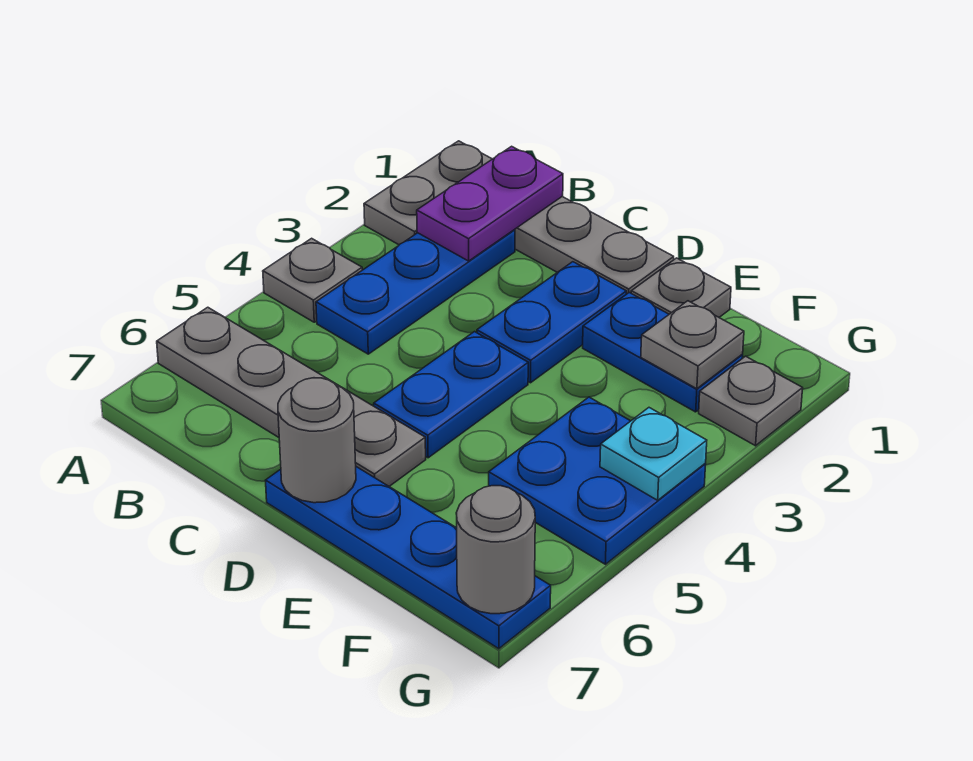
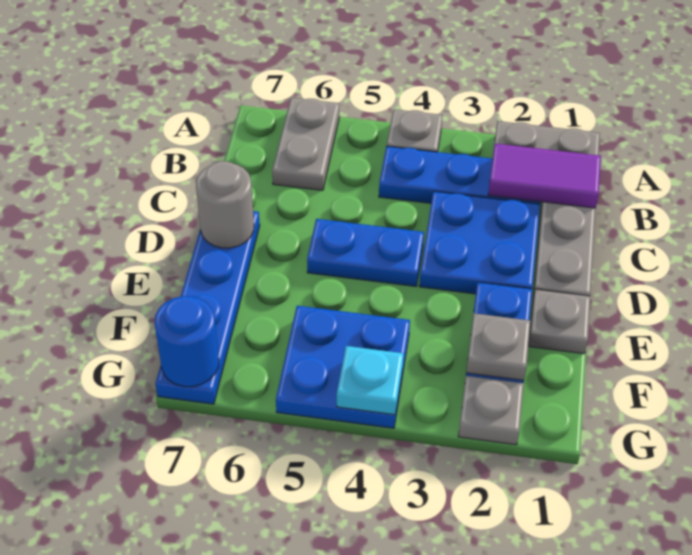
grey plate A6:D6 level 1 -> grey plate A6:B6 level 1
purple plate B1:B2 level 2 -> purple tile B1:B2 level 2
blue plate D2:D3 level 1 -> blue plate C2:D3 level 1
grey round brick G7 level 2 -> blue round brick G7 level 2

